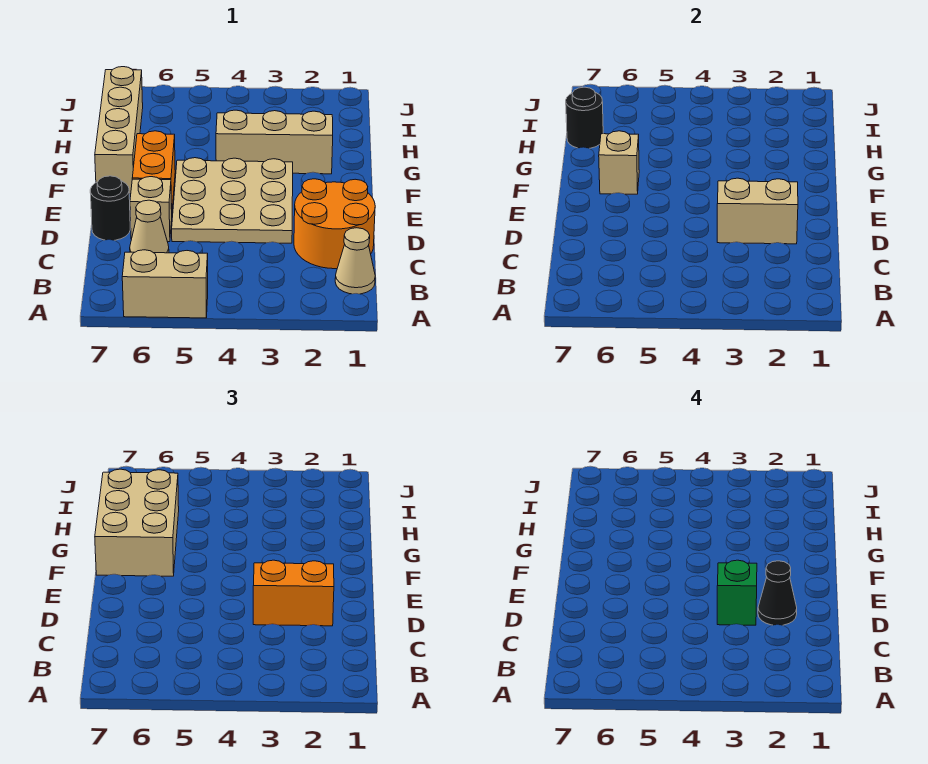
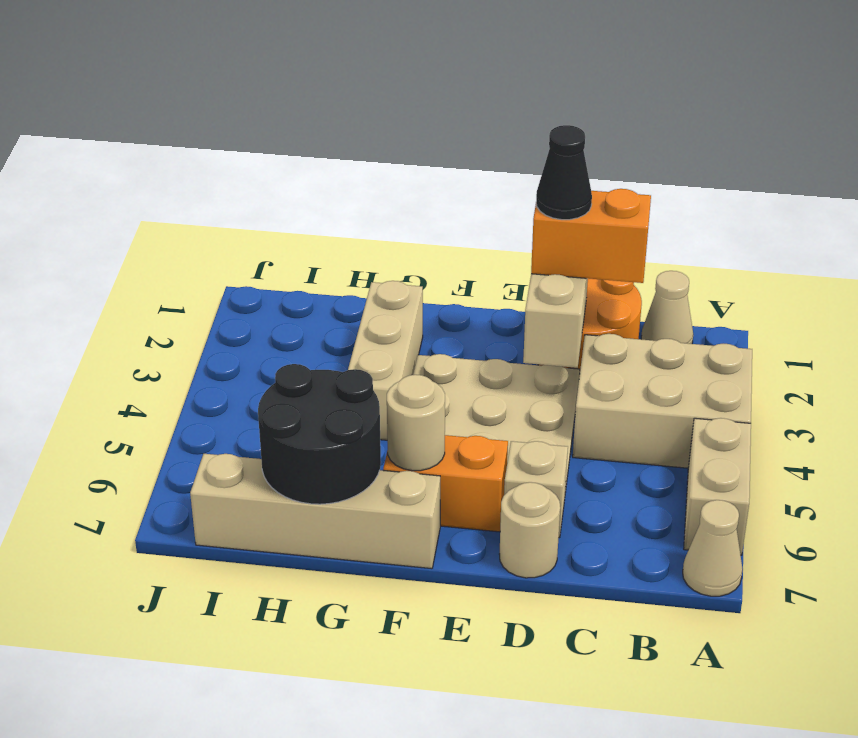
tan cone C6 level 1 -> tan cone A7 level 1
orange brick D2:D3 level 3 -> orange brick C2:D2 level 3
green brick D3 level 4 -> none
black round brick D7 level 1 -> tan round brick D7 level 1
tan brick F6 level 2 -> tan round brick F6 level 2
tan brick F6:H7 level 3 -> tan brick A3:C4 level 1
black round brick H7 level 2 -> black round brick G6:H7 level 2

